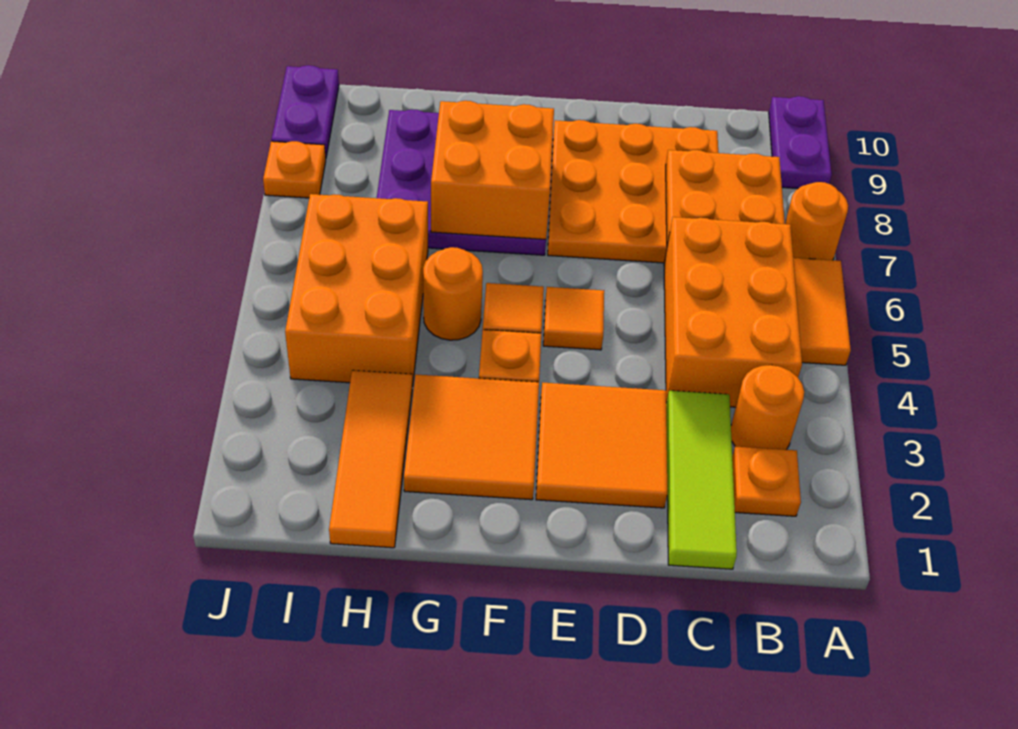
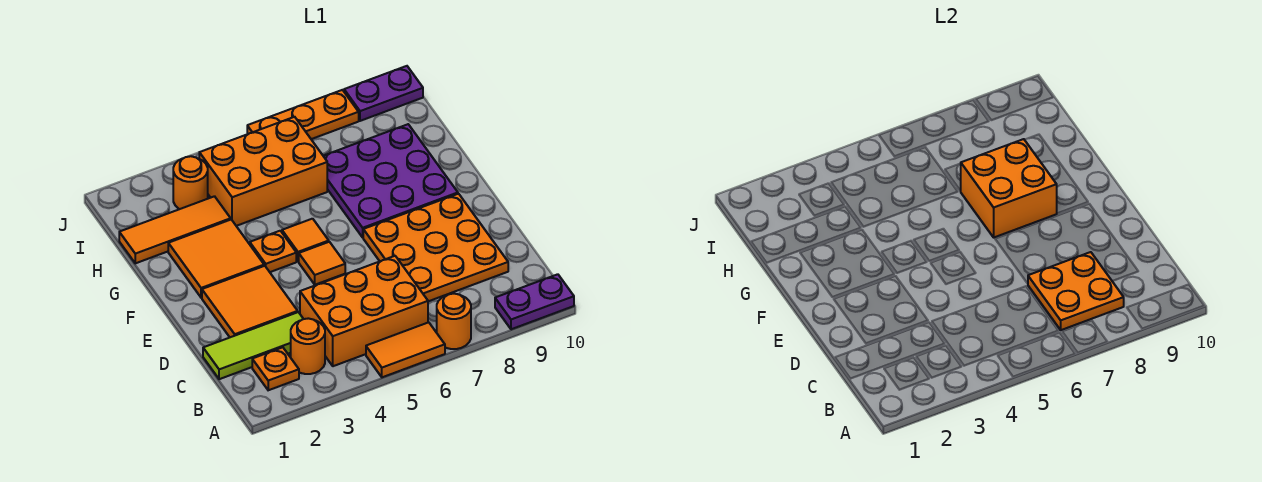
orange round brick G5 level 1 -> orange round brick I3 level 1
orange plate J8 level 1 -> orange plate J6:J8 level 1

